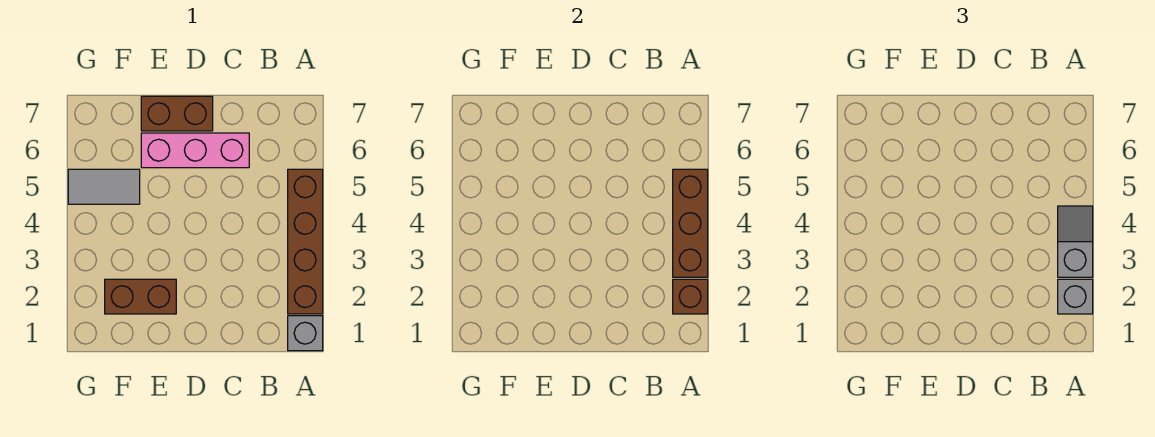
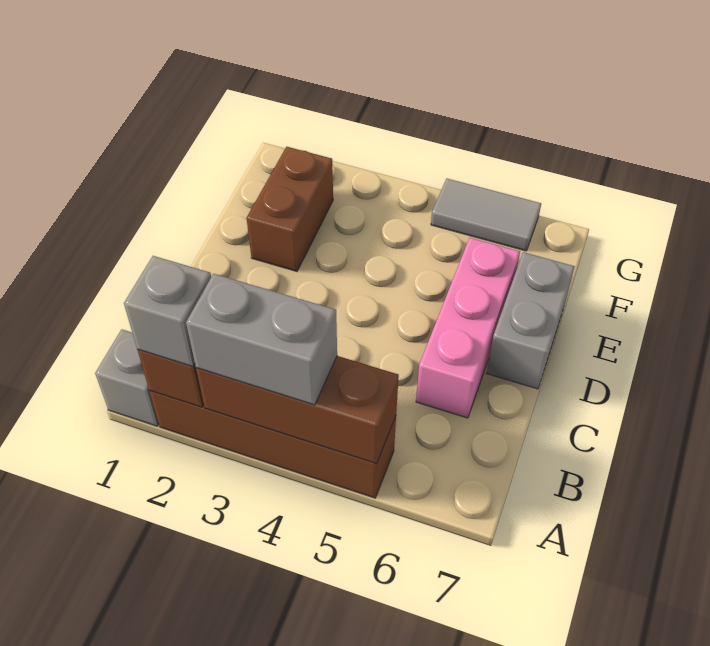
grey slope A3:A4 level 3 top 3 -> grey brick A3:A4 level 3
brown brick D7:E7 level 1 -> grey brick D7:E7 level 1
grey tile F5:G5 level 1 -> grey tile G5:G6 level 1

